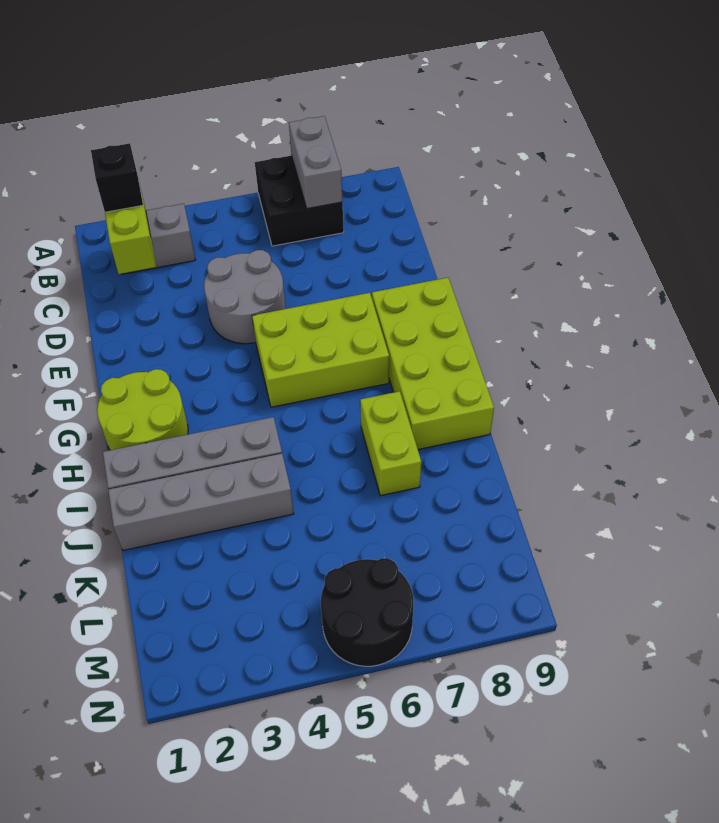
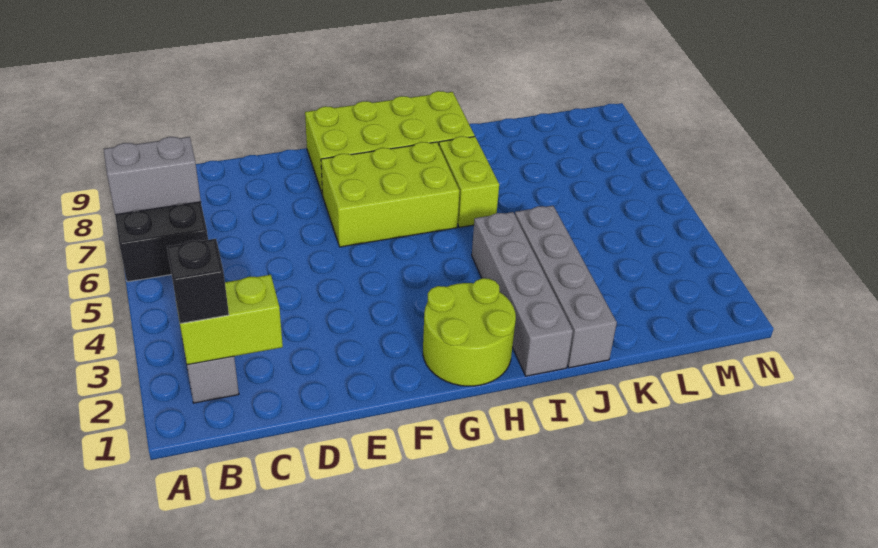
grey round brick D4:E5 level 1 -> none
lime brick F5:G7 level 1 -> lime brick F6:H7 level 1
lime brick I7:J7 level 1 -> lime brick I6:I7 level 1
black round brick M5:N6 level 1 -> none

